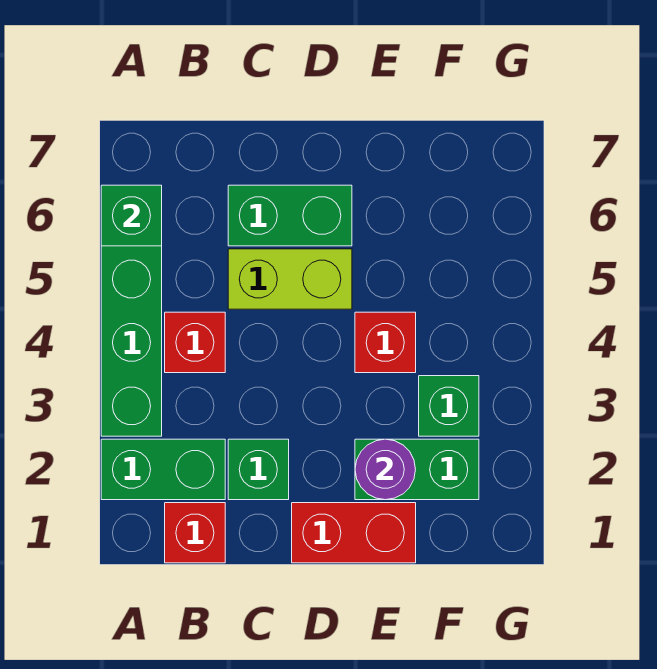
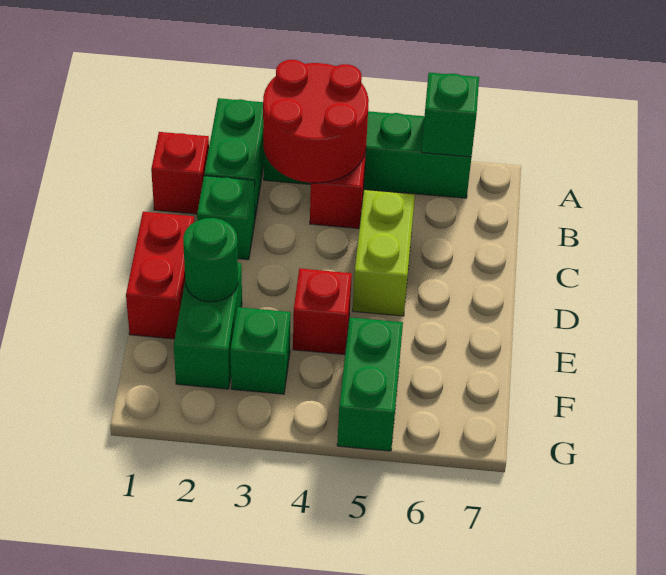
none -> red round brick A3:B4 level 2
green brick C6:D6 level 1 -> green brick F5:G5 level 1
purple round brick E2 level 2 -> green round brick E2 level 2

